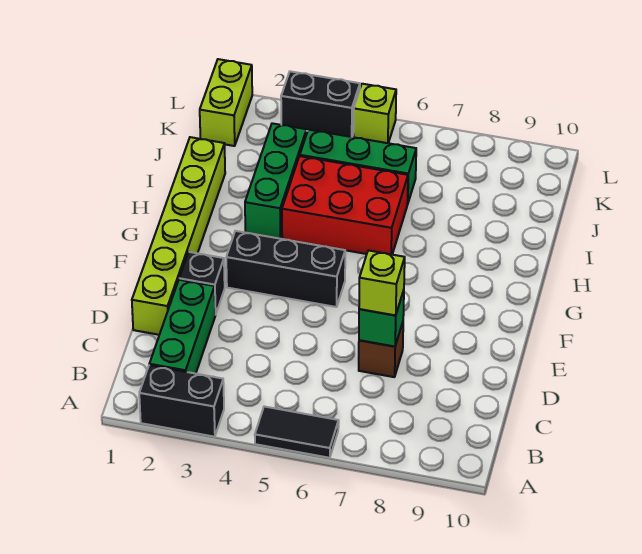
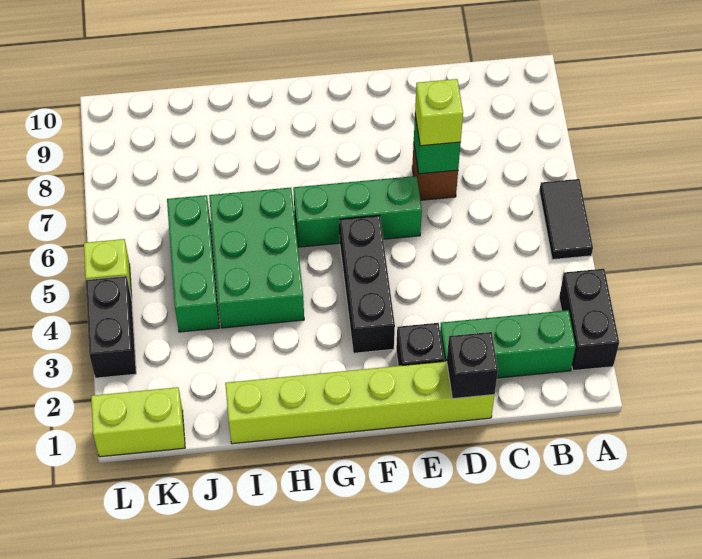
none -> black brick D1 level 2
green brick H3:J3 level 1 -> green brick E6:G6 level 1
red brick H4:I6 level 1 -> green brick H4:I6 level 1

